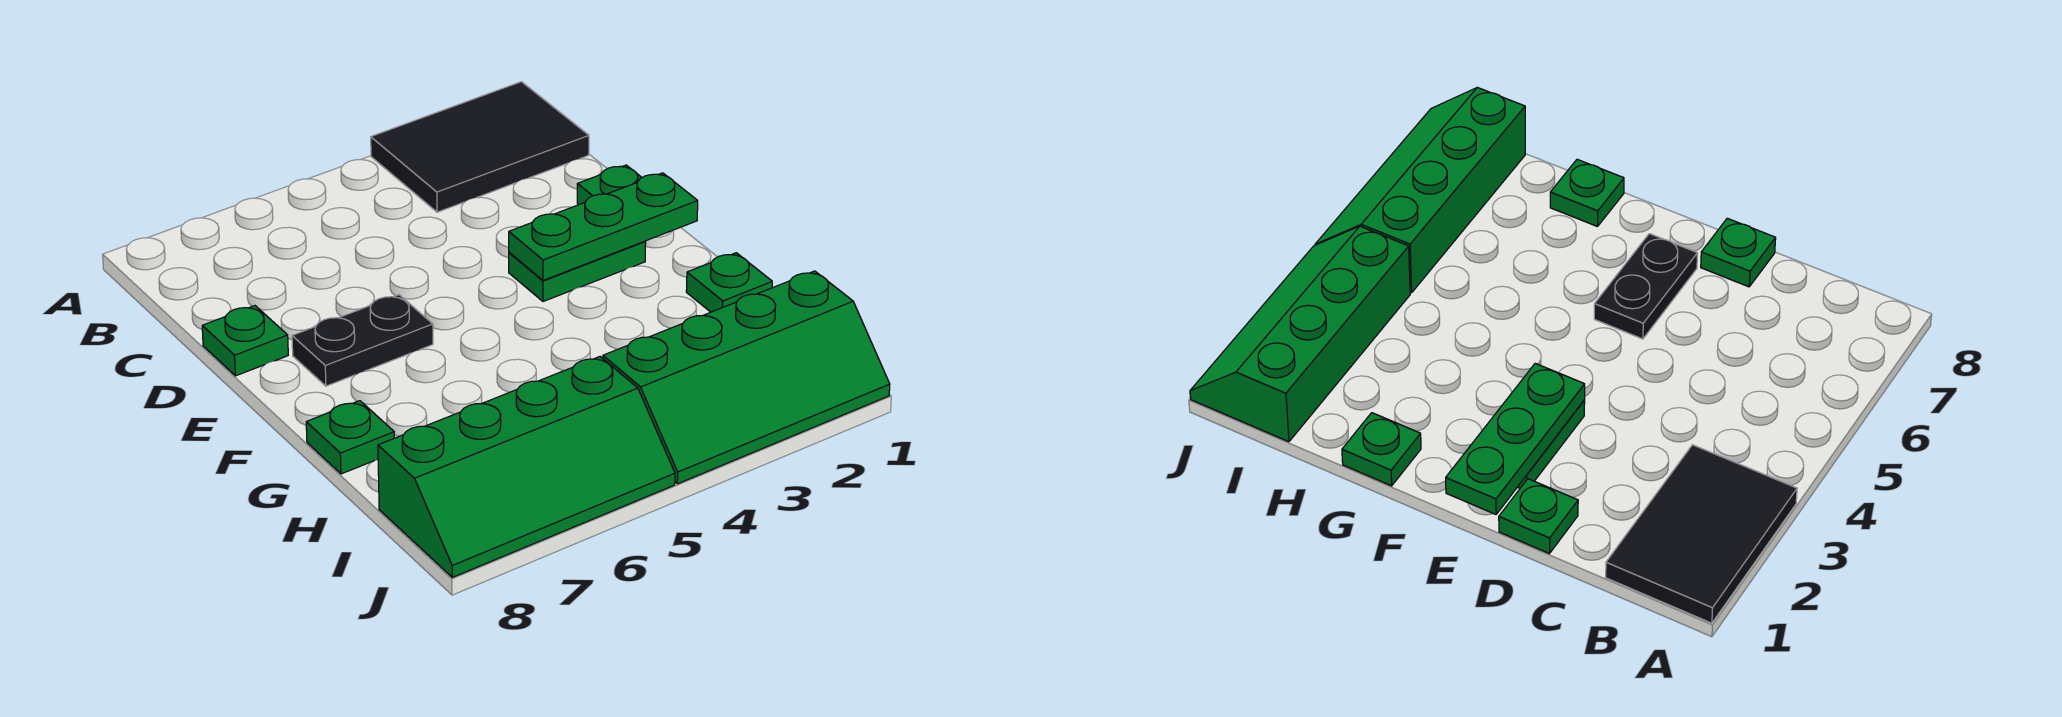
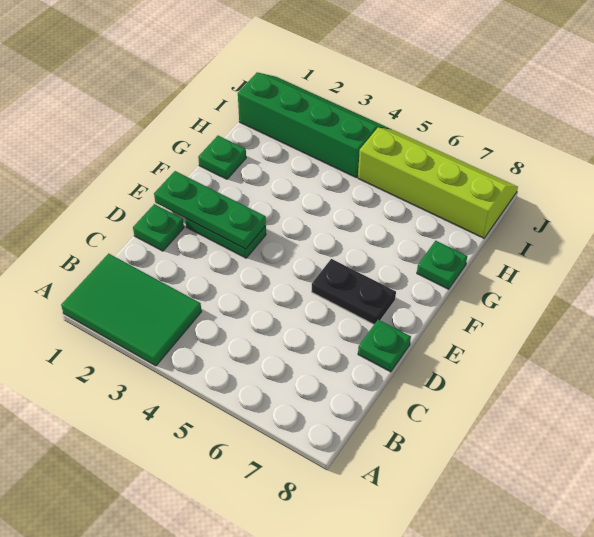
black tile A1:B3 level 1 -> green tile A1:B3 level 1
green slope I5:J8 level 1 top I -> lime slope I5:J8 level 1 top I

